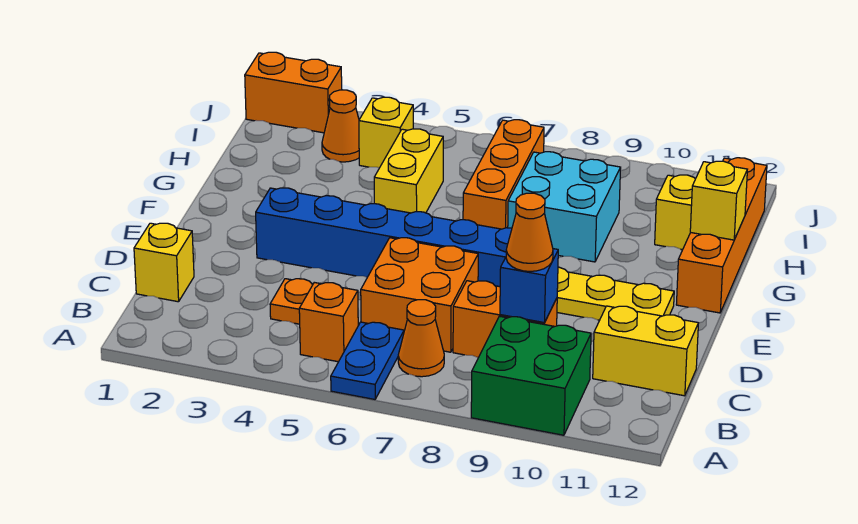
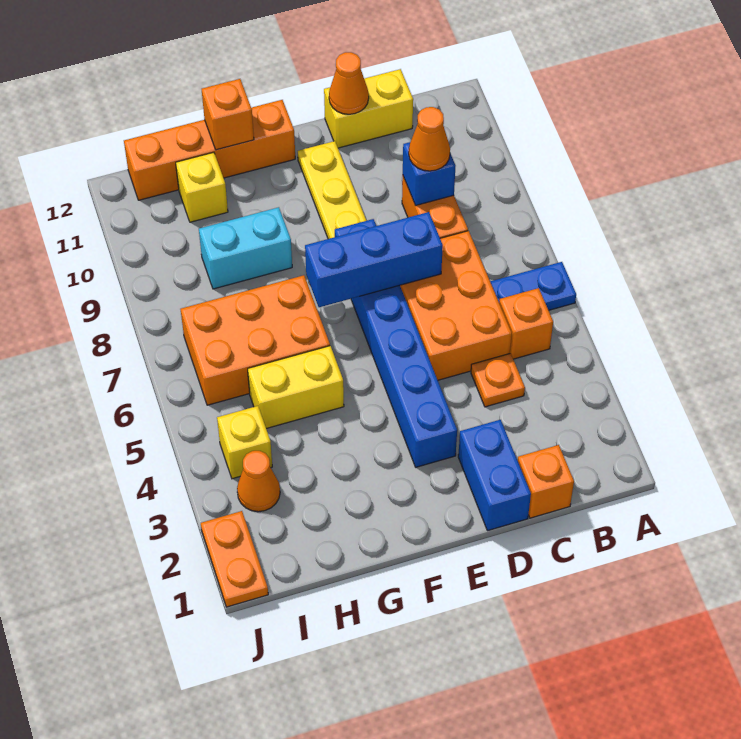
green brick A9:B10 level 1 -> none
orange cone B7 level 1 -> orange cone D12 level 2
yellow brick C1 level 1 -> orange brick C1 level 1
orange brick C6:D7 level 1 -> orange brick C5:D7 level 1
yellow brick C11:C12 level 1 -> yellow brick C12:D12 level 1
none -> blue brick D1:D2 level 1
none -> blue brick D7:F7 level 2
orange brick G7:I7 level 1 -> orange brick G6:I7 level 1
cyan brick G8:H9 level 1 -> cyan brick G9:H9 level 1
yellow brick G12 level 2 -> orange brick G12 level 2
orange brick J1:J2 level 1 -> orange plate J1:J2 level 1

